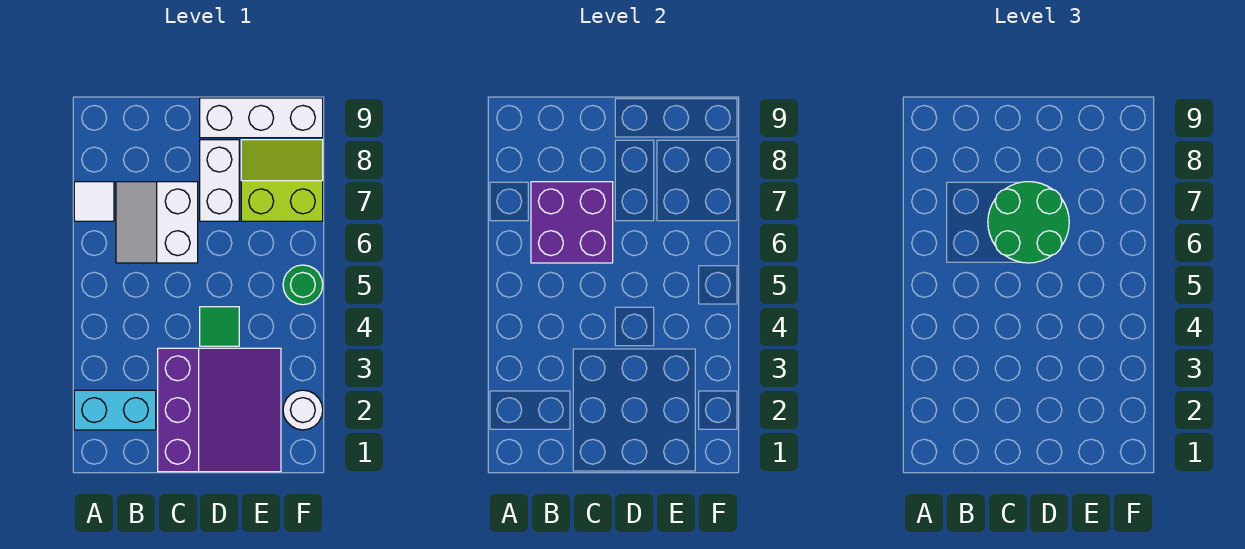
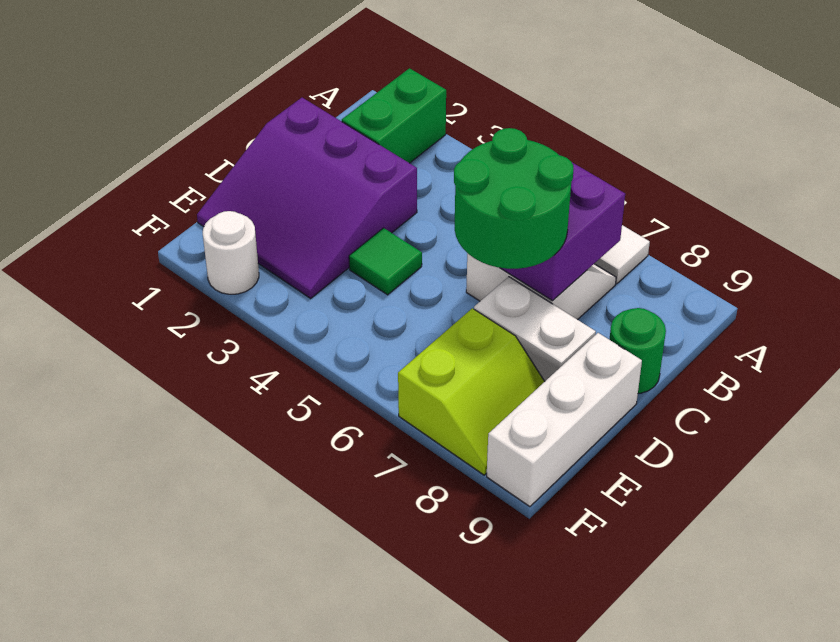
cyan brick A2:B2 level 1 -> green brick A2:B2 level 1
green round brick F5 level 1 -> green round brick C9 level 1

